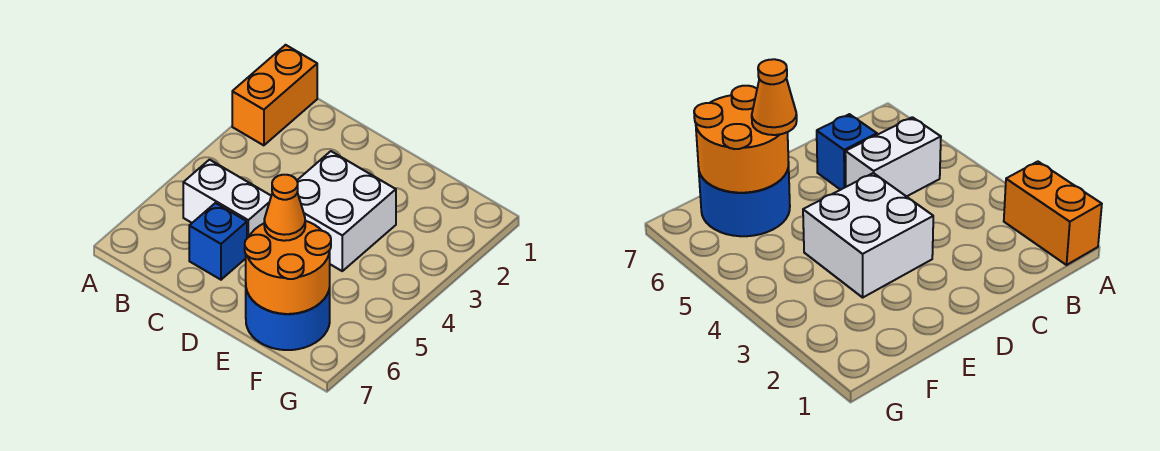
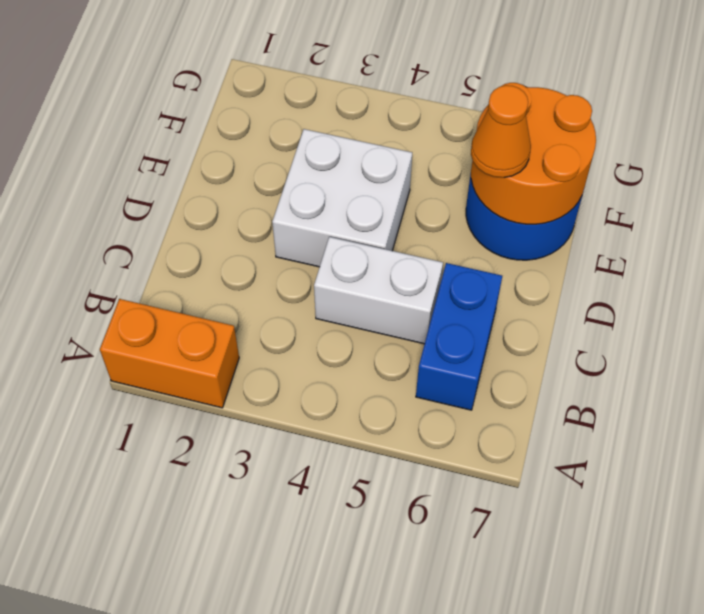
white brick B5:C5 level 1 -> white brick C4:C5 level 1
blue brick C6 level 1 -> blue brick B6:C6 level 1

